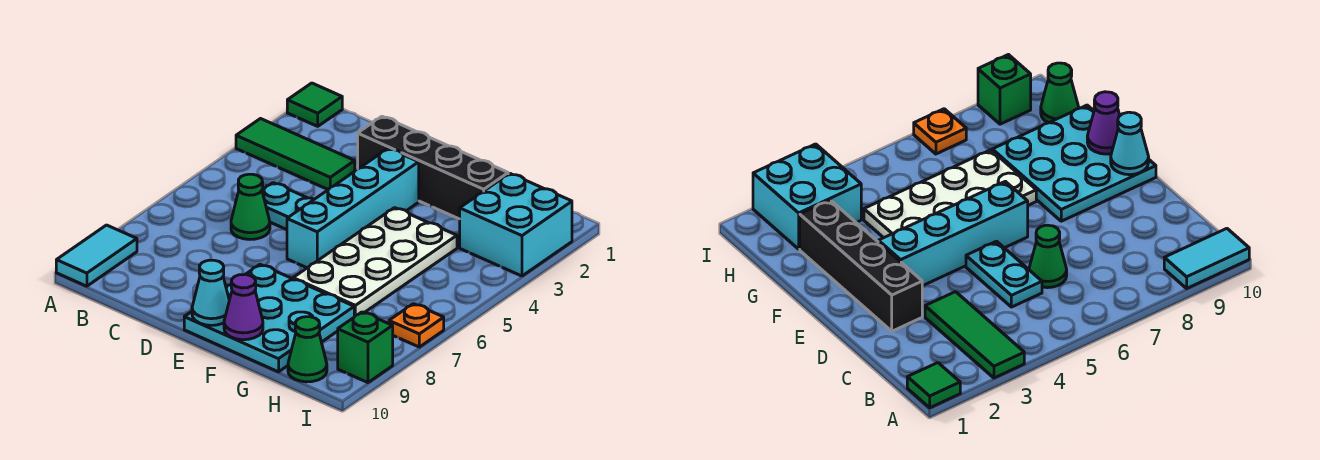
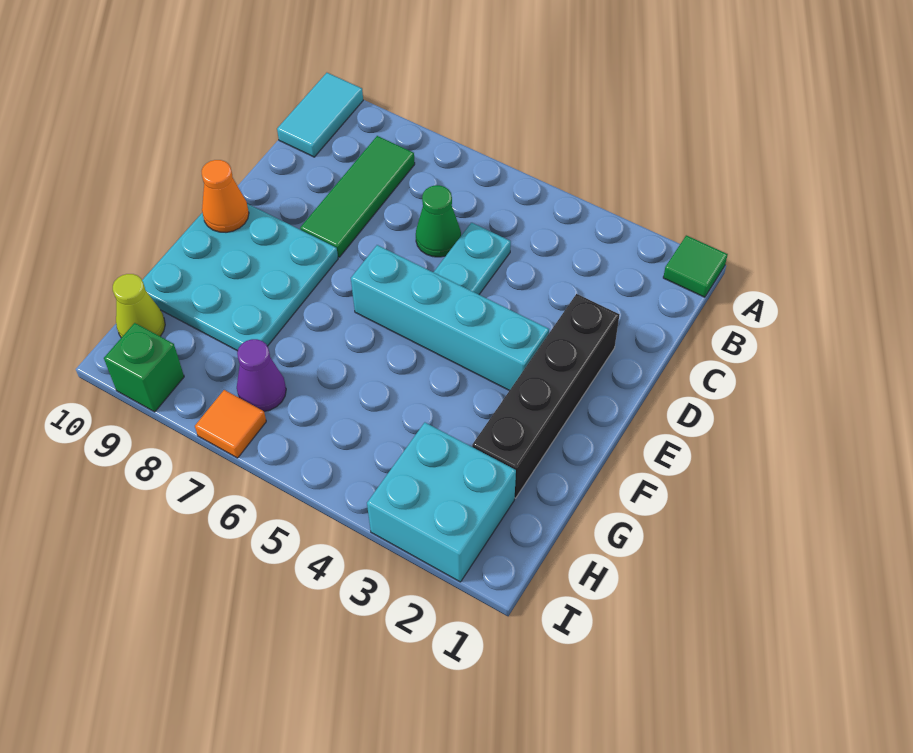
green tile A3:C3 level 1 -> green tile B8:D8 level 1
cyan tile A9:A10 level 1 -> cyan tile A10:B10 level 1
cyan cone E10 level 2 -> orange cone E10 level 2
white plate F4:G7 level 1 -> none
purple cone F10 level 2 -> purple cone H7 level 1
green cone H10 level 1 -> lime cone H10 level 1
orange plate I7 level 1 -> orange tile I7 level 1

